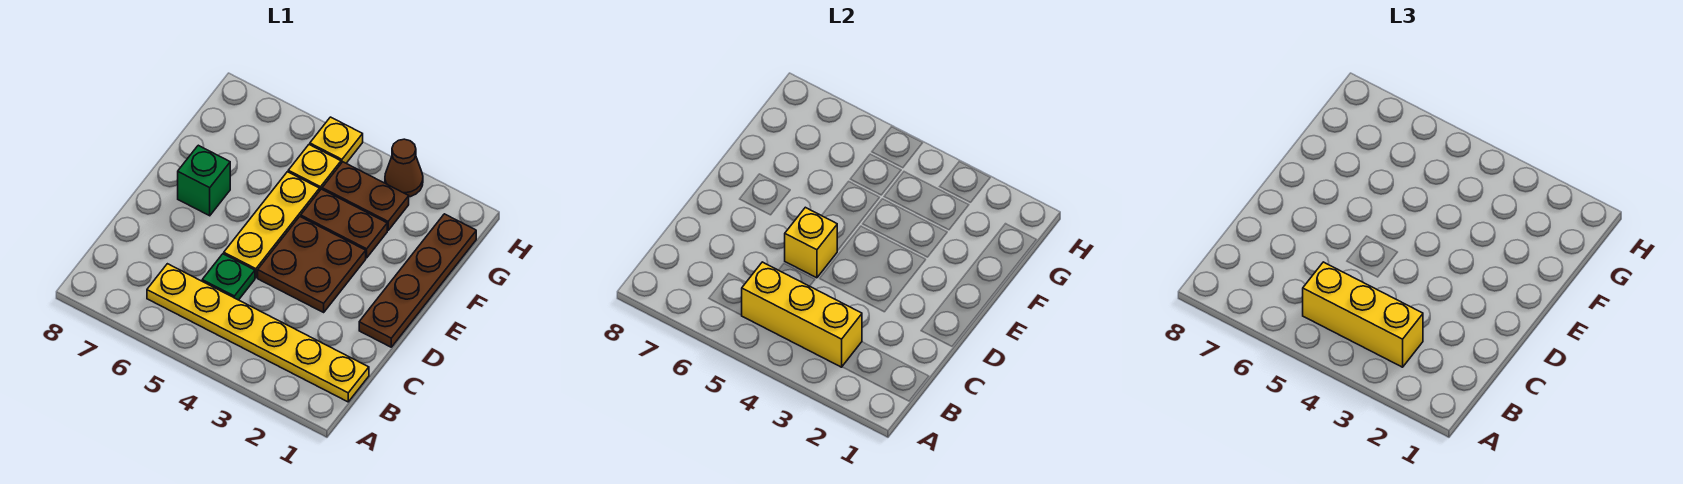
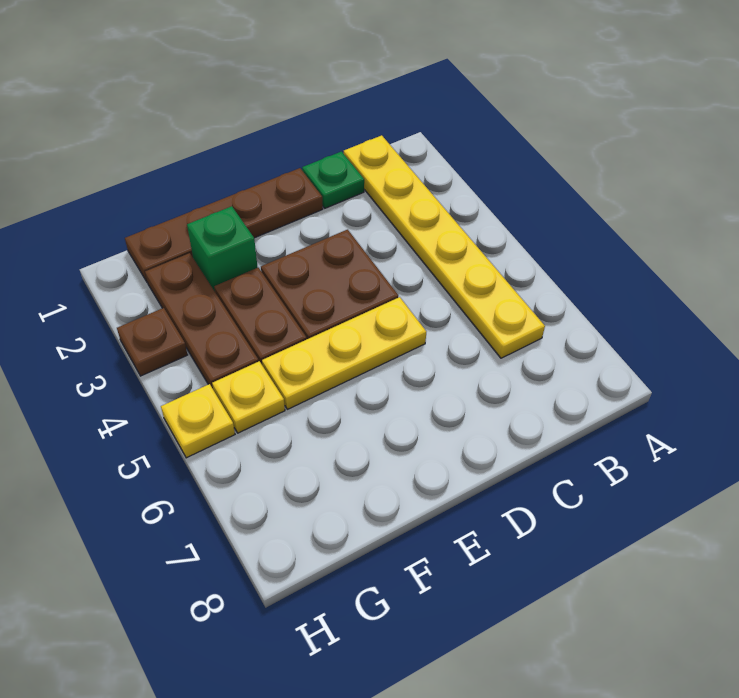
yellow brick B3:B5 level 2 -> none
yellow brick B3:B5 level 3 -> none
green plate C5 level 1 -> green plate C1 level 1
yellow brick D5 level 2 -> none
green brick E7 level 1 -> green brick F2 level 1
brown plate G3:G4 level 1 -> brown plate G2:G4 level 1
brown cone H3 level 1 -> brown plate H3 level 1

